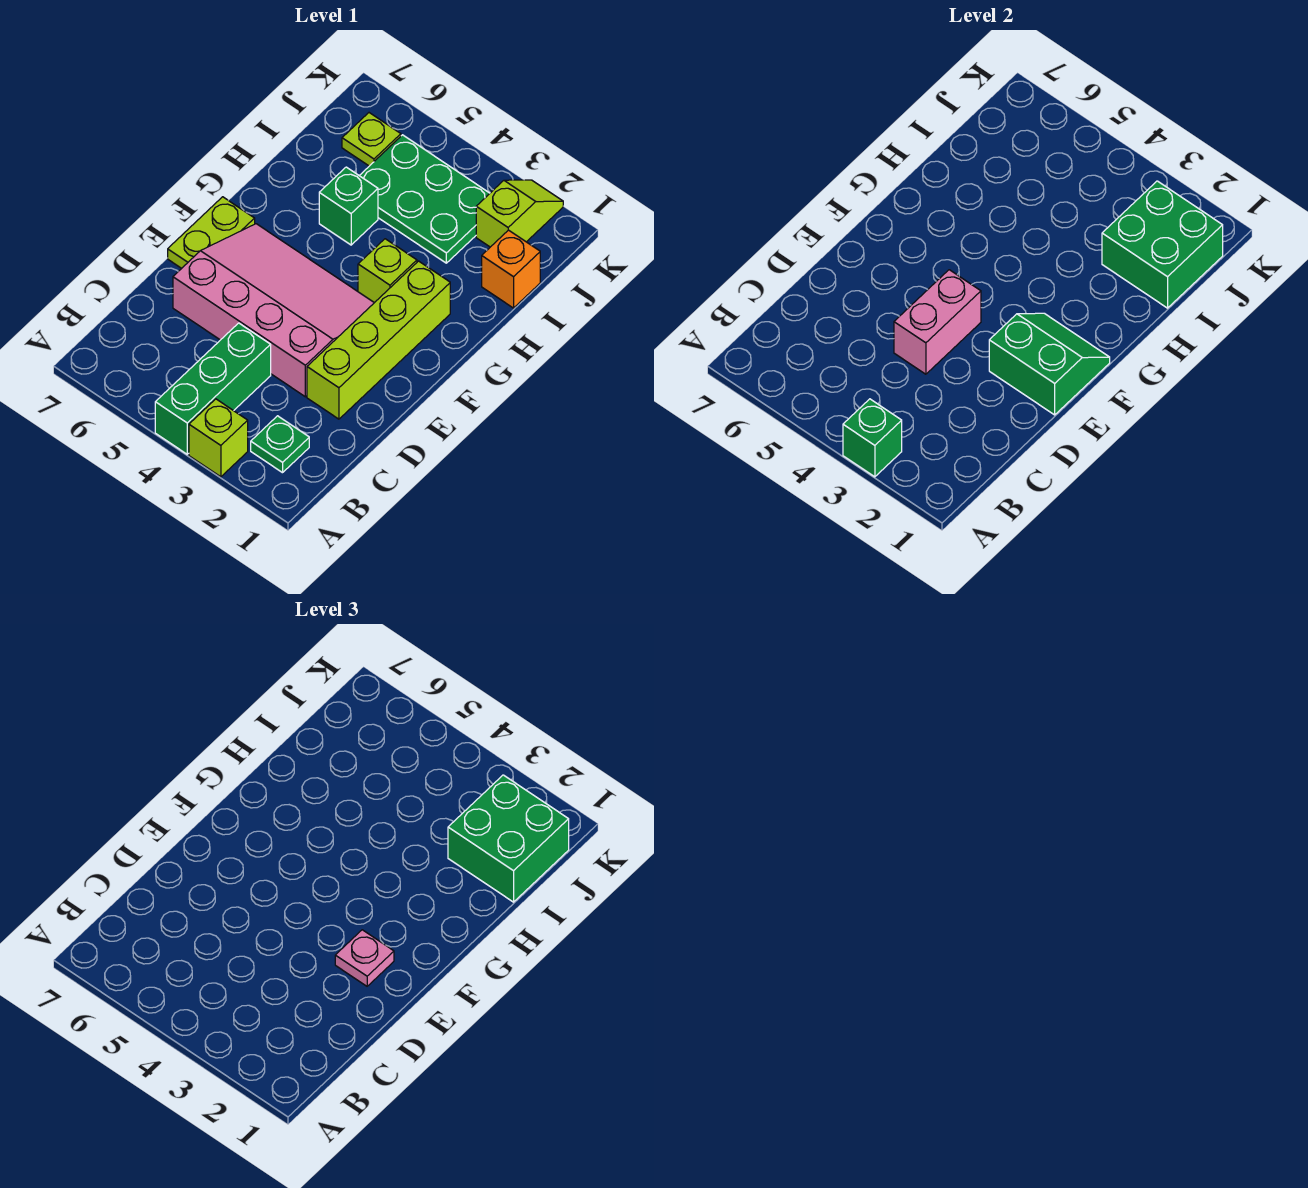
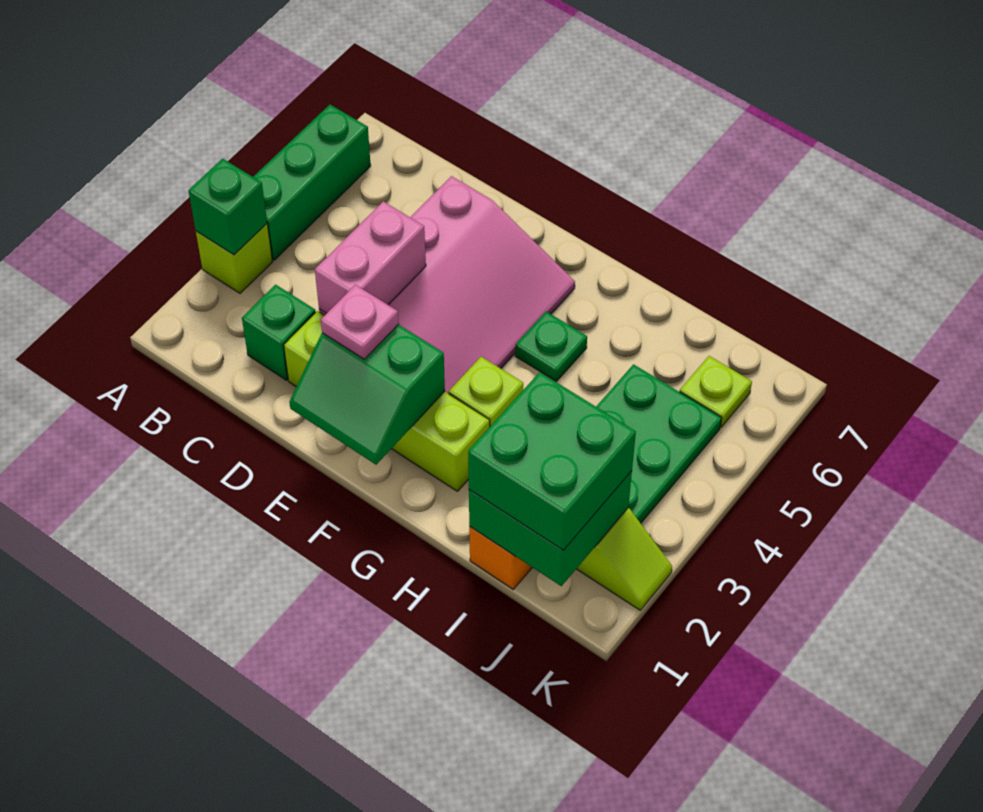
green brick A4:C4 level 1 -> green brick A4:A6 level 1
green plate B2 level 1 -> green plate G5 level 1
pink brick D4:E4 level 2 -> pink brick D3:D4 level 2
green slope E1:F2 level 2 top E -> green slope E1:F2 level 2 top 2
lime plate E7:F7 level 1 -> none
green brick H5 level 1 -> green brick C2 level 1

